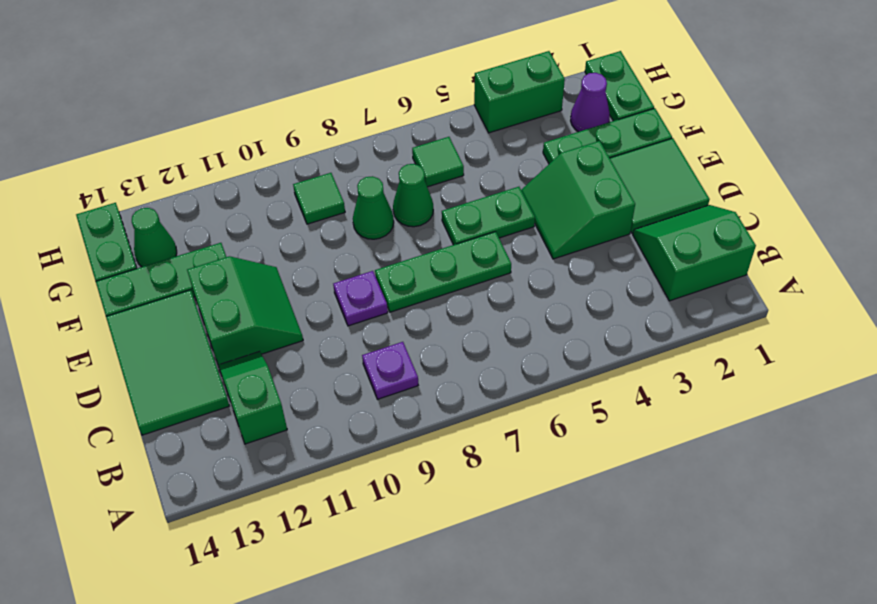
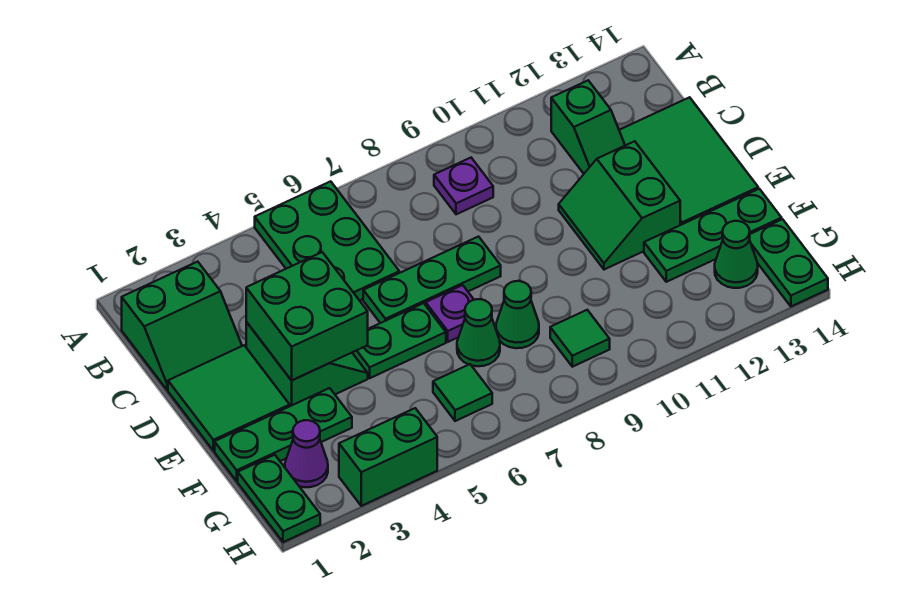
none -> green plate A5:C6 level 1
none -> green brick D3:E4 level 2
purple plate D9 level 1 -> purple plate E7 level 1

